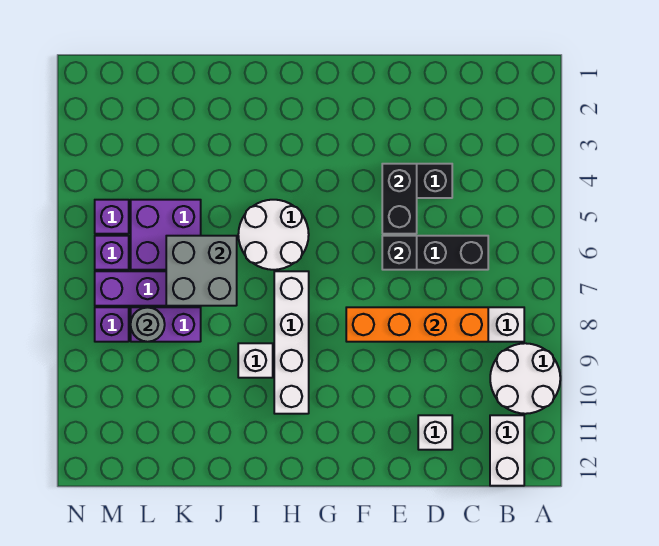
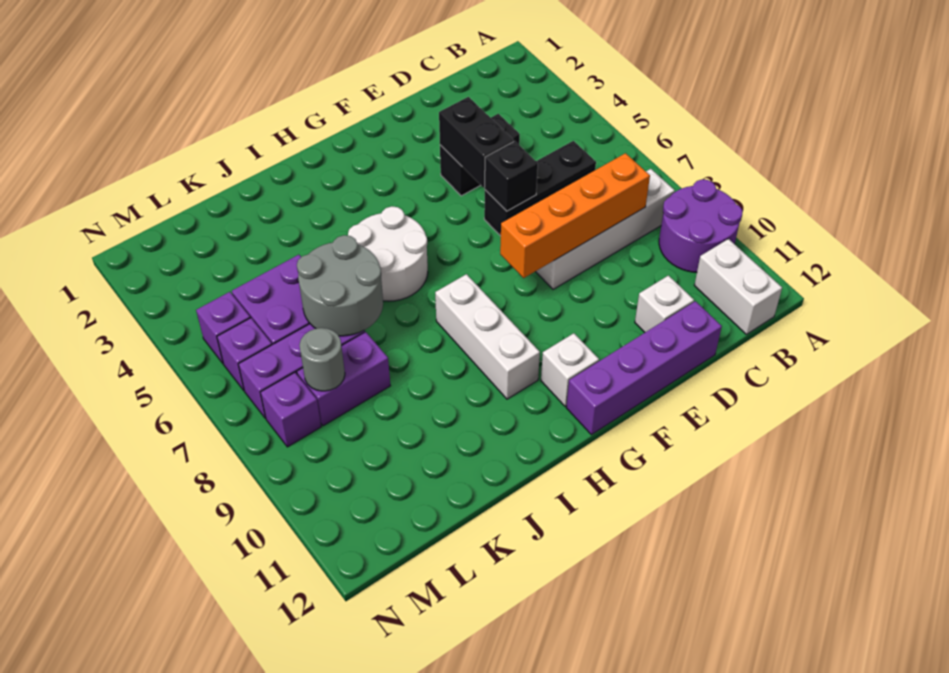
white round brick A9:B10 level 1 -> purple round brick A9:B10 level 1
none -> purple brick D12:G12 level 1
white brick H7:H10 level 1 -> white brick H8:H10 level 1
white brick I9 level 1 -> white brick G11 level 1
grey brick J6:K7 level 2 -> grey round brick J6:K7 level 2

